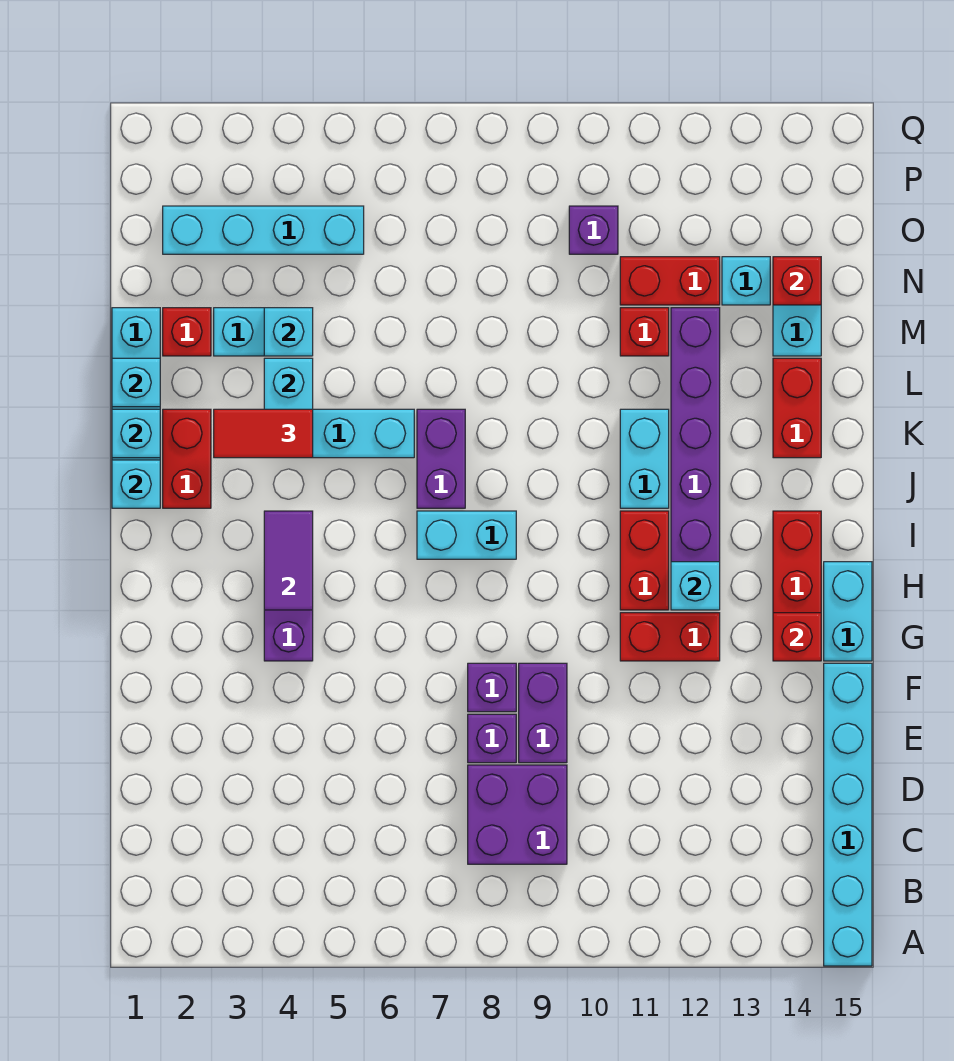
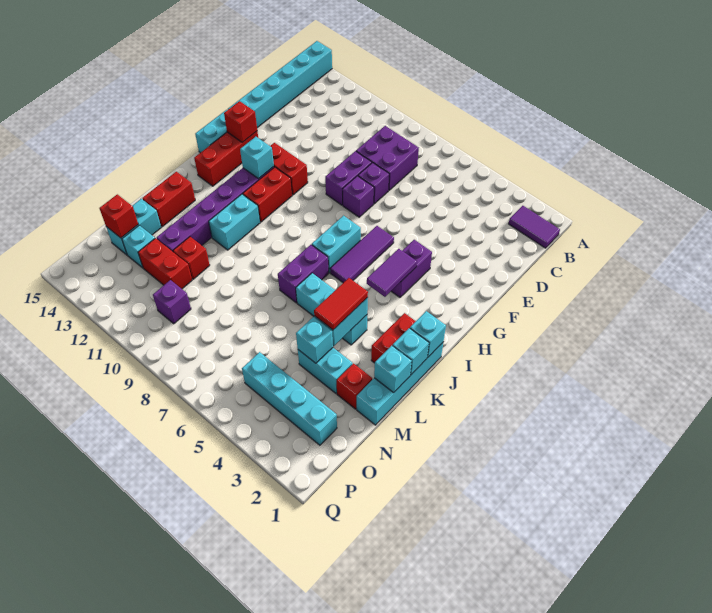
none -> purple tile B1:B2 level 1
none -> purple tile G6:I6 level 1
cyan brick I7:I8 level 1 -> cyan brick H7:I7 level 1
red tile K3:K4 level 3 -> red tile K4:L4 level 3

